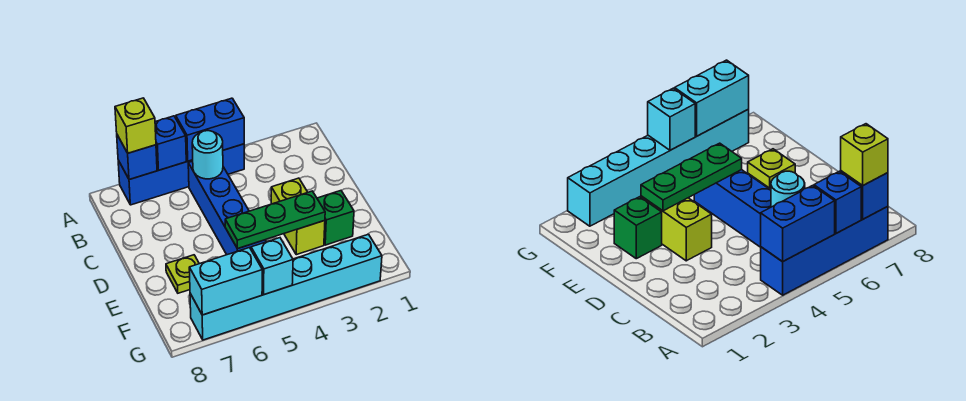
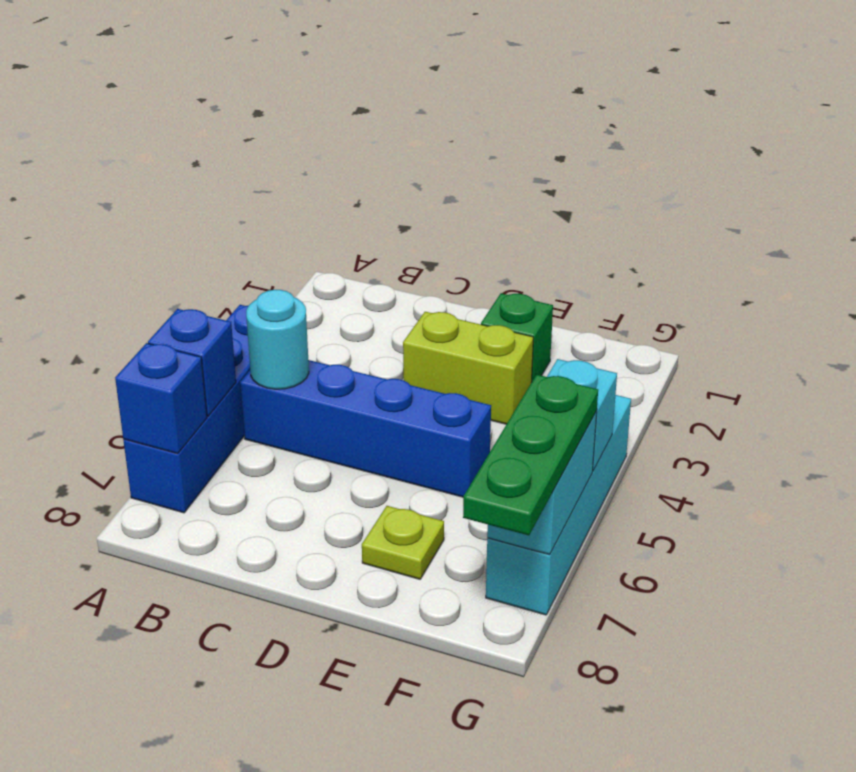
blue brick A4:A5 level 2 -> none
lime brick A7 level 3 -> none
green plate E3:E5 level 2 -> green plate G6:G8 level 3
cyan brick G2:G7 level 1 -> cyan brick G4:G7 level 1

